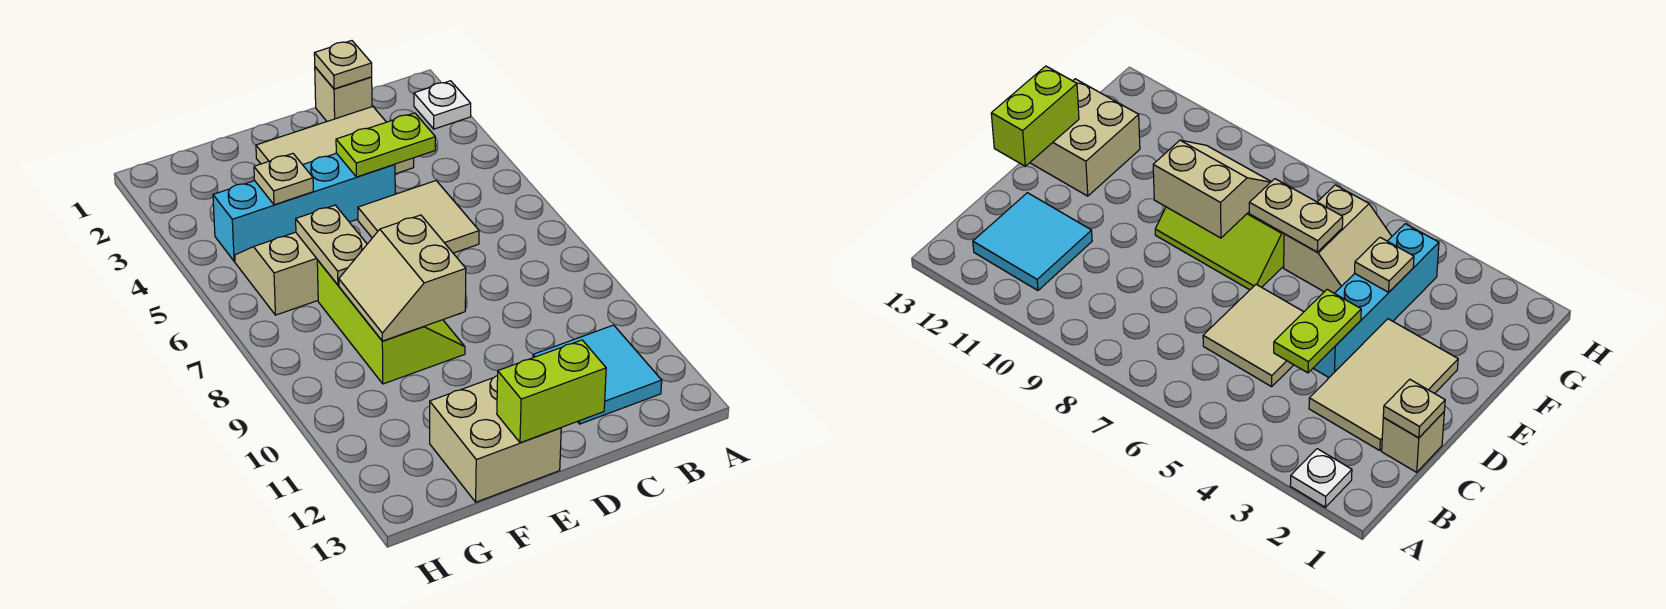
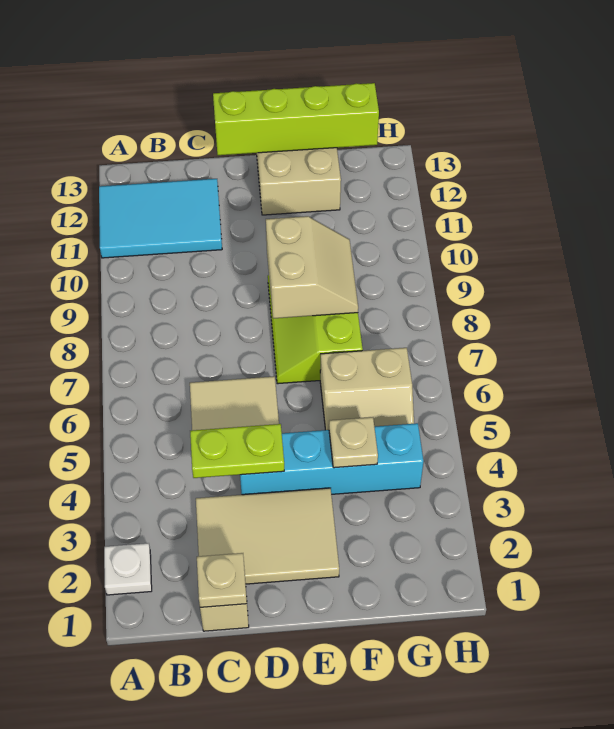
cyan tile B11:C12 level 1 -> cyan tile A11:C12 level 1
lime brick D13:E13 level 2 -> lime brick D13:G13 level 2
tan plate F6:F7 level 2 -> none

